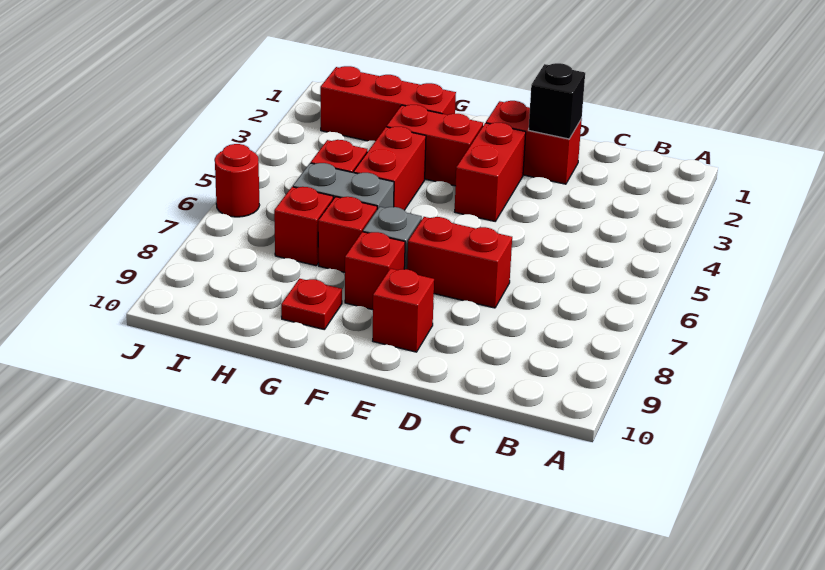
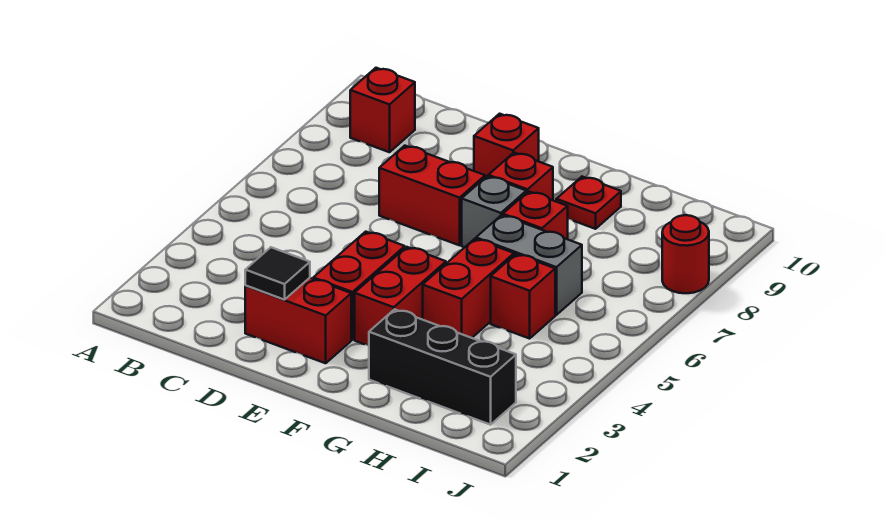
black brick D2 level 2 -> black tile D2 level 2
red brick F3:G3 level 1 -> red brick F3:F4 level 1
red brick G2:I2 level 1 -> black brick G2:I2 level 1
red brick H7 level 1 -> red brick B9 level 1
red round brick J6 level 1 -> red round brick J8 level 1

